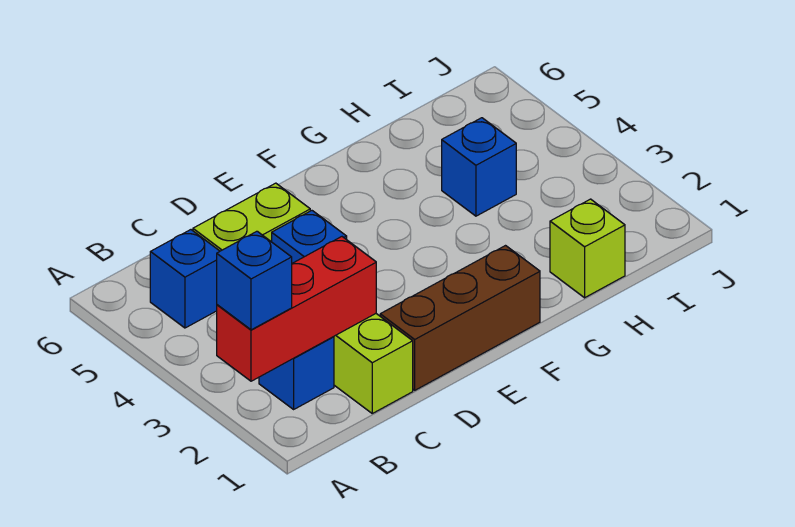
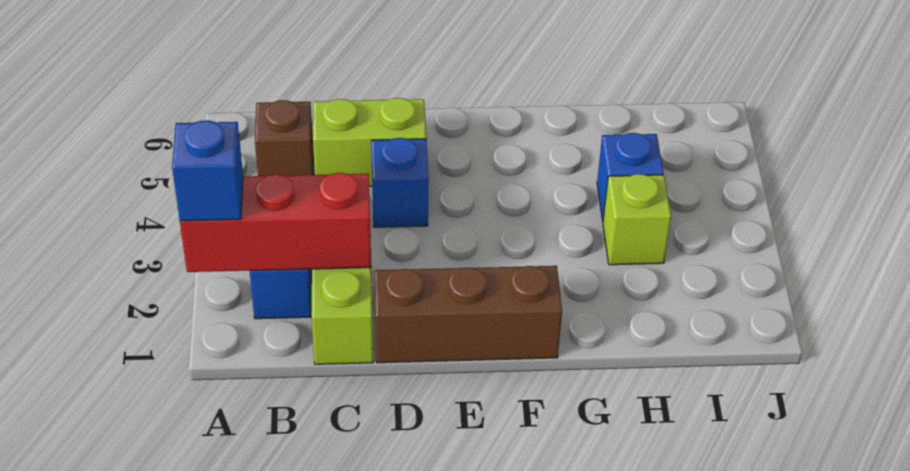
blue brick B5 level 1 -> brown brick B5 level 1
lime brick H1 level 1 -> lime brick H3 level 1

